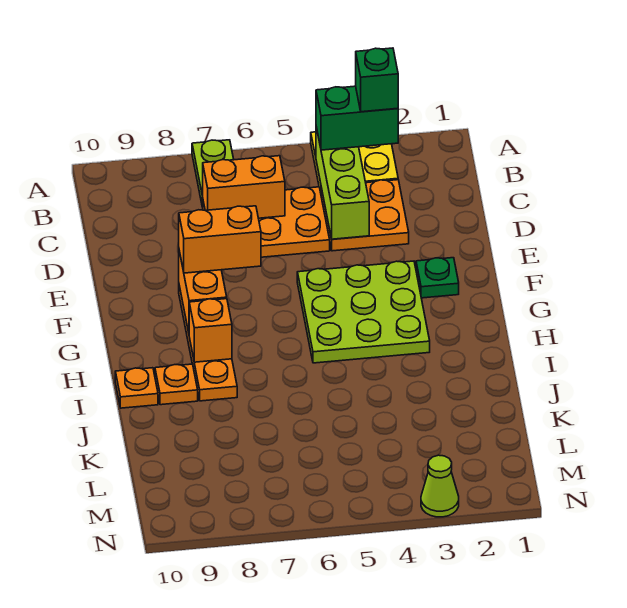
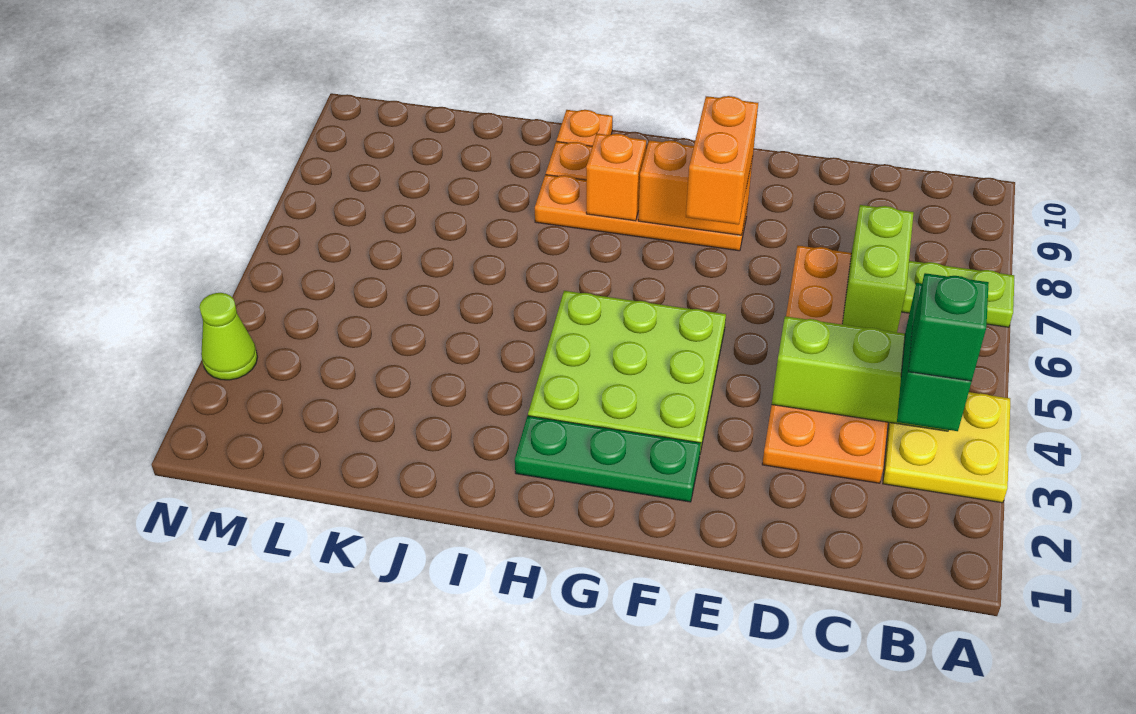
orange brick C6:C7 level 2 -> lime brick C6:C7 level 2
green plate F2 level 1 -> green plate F2:H2 level 1

